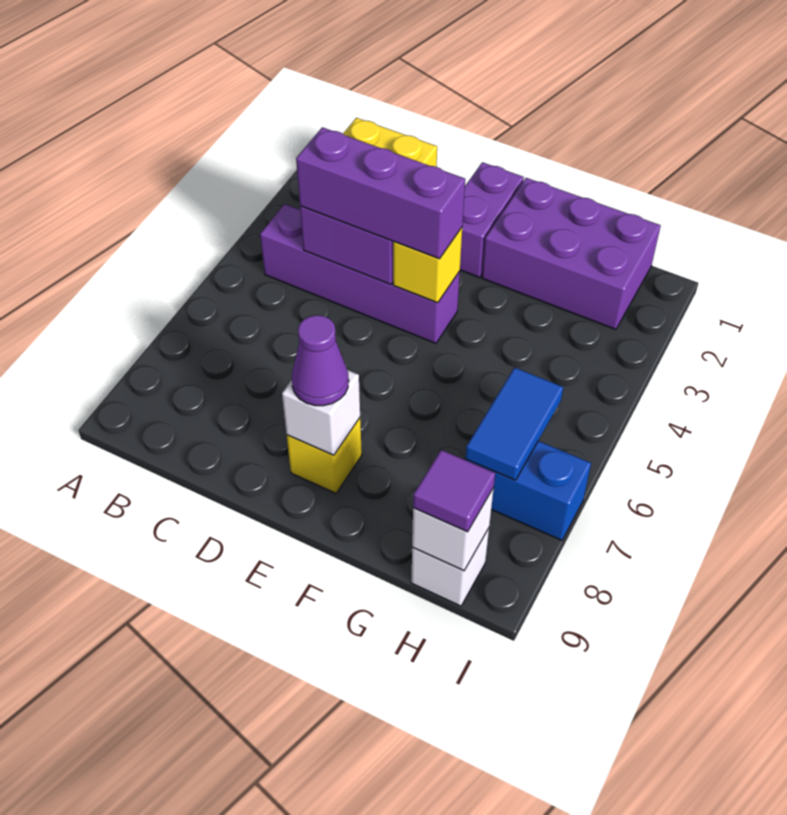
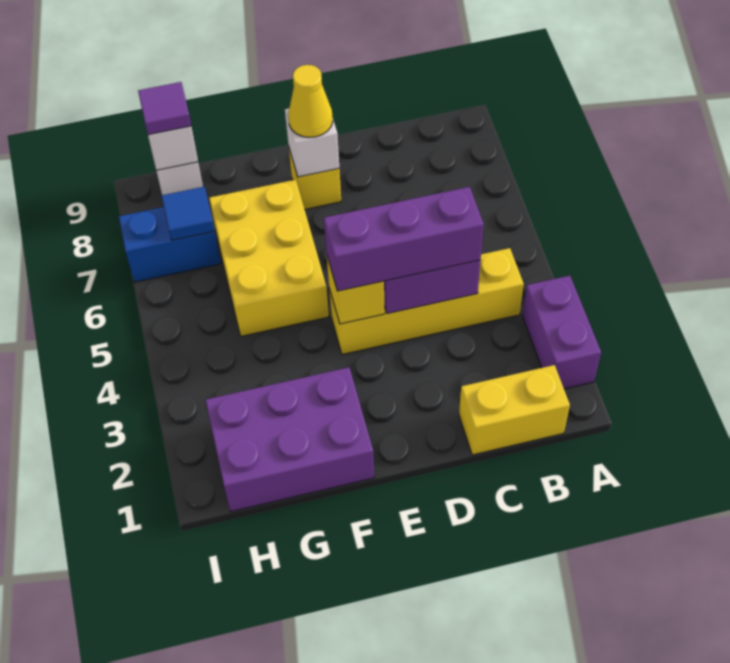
purple brick B4:E4 level 1 -> yellow brick B4:E4 level 1
purple brick E1:E2 level 1 -> purple brick A2:A3 level 1
purple cone E8 level 3 -> yellow cone E8 level 3
none -> yellow brick F5:G7 level 1
blue tile H6:H7 level 2 -> blue tile H7 level 2

